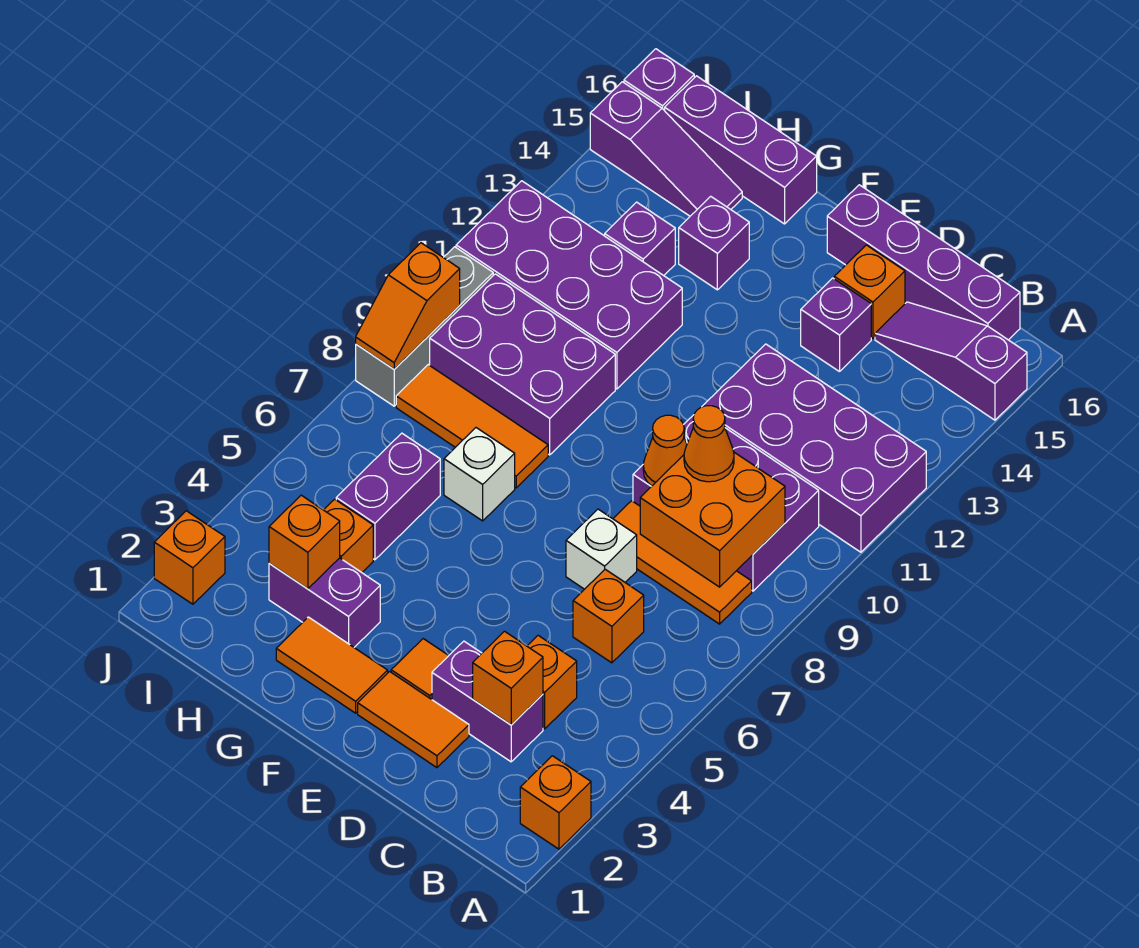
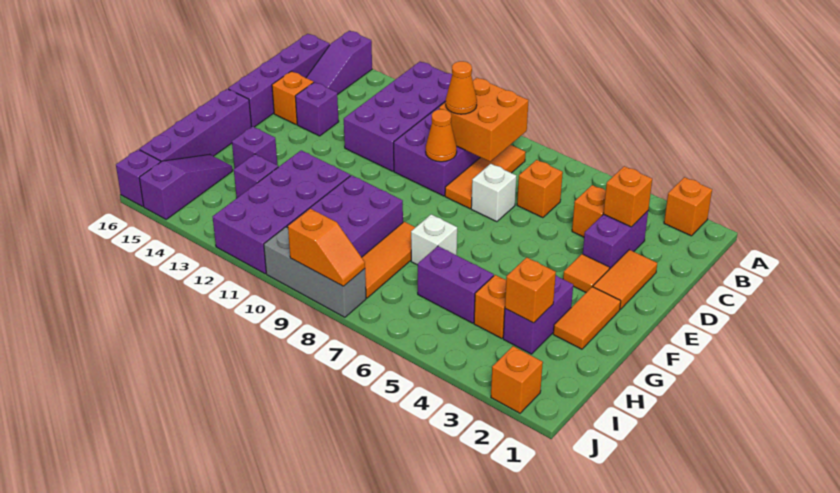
purple brick G16:I16 level 1 -> purple brick F16:I16 level 1

